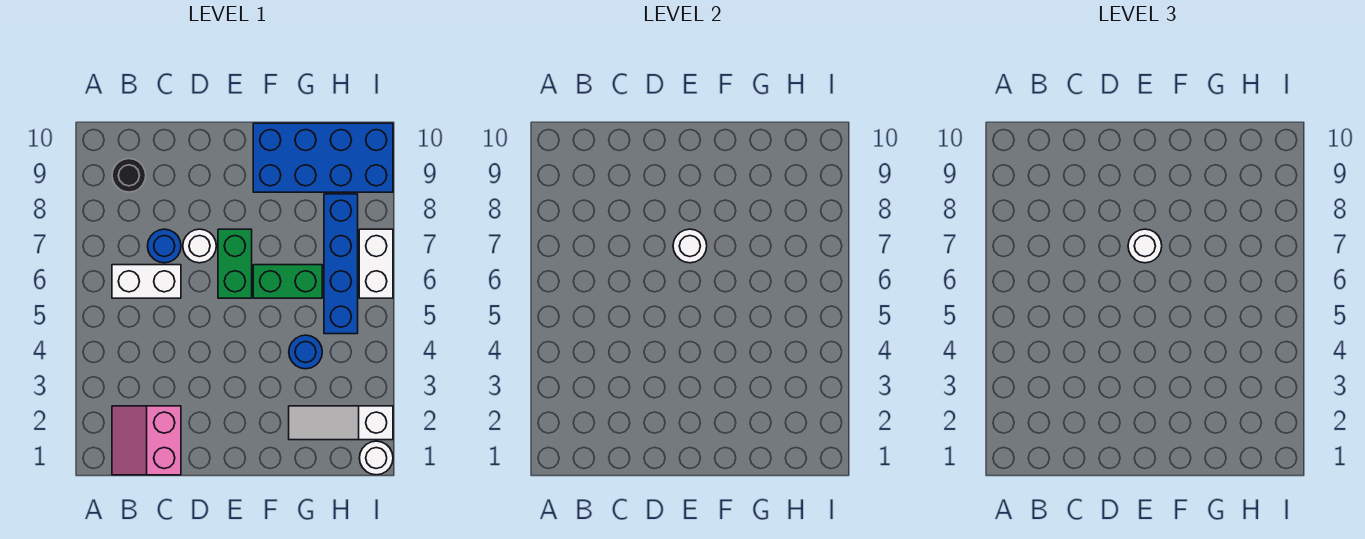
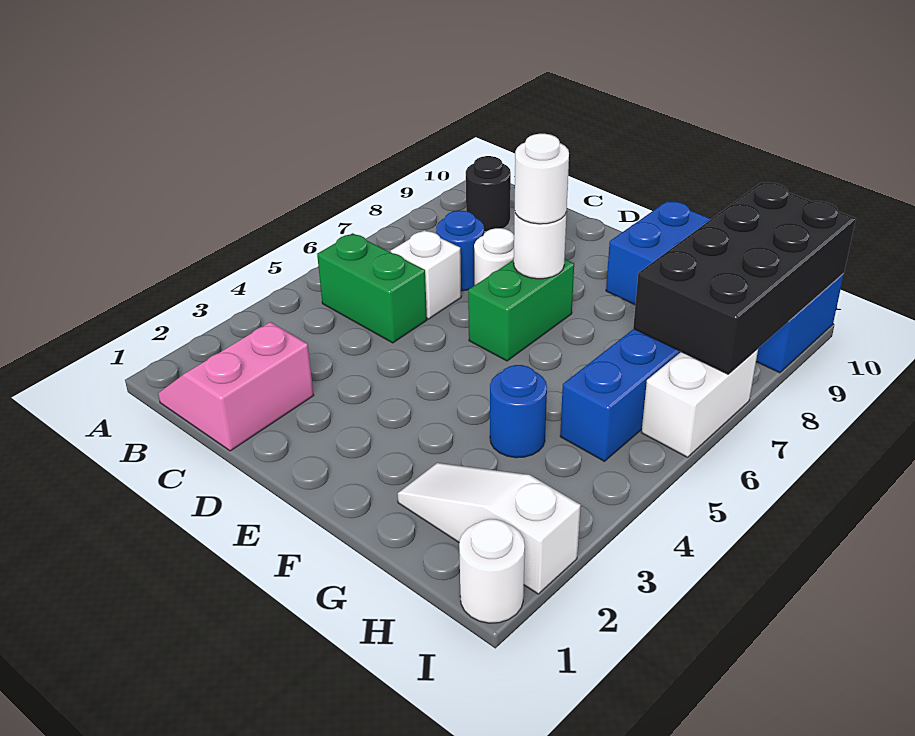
white brick B6:C6 level 1 -> white brick C6 level 1
green brick F6:G6 level 1 -> green brick B5:C5 level 1
none -> black brick H7:I10 level 2

